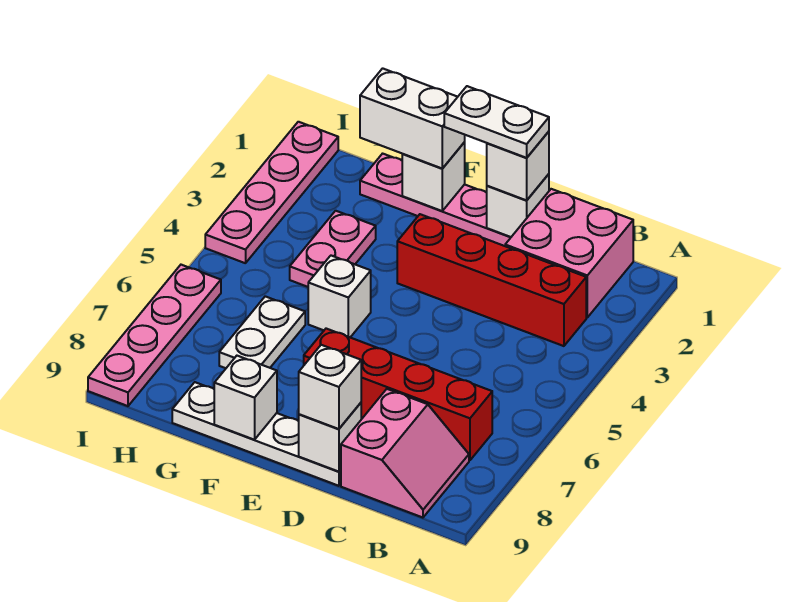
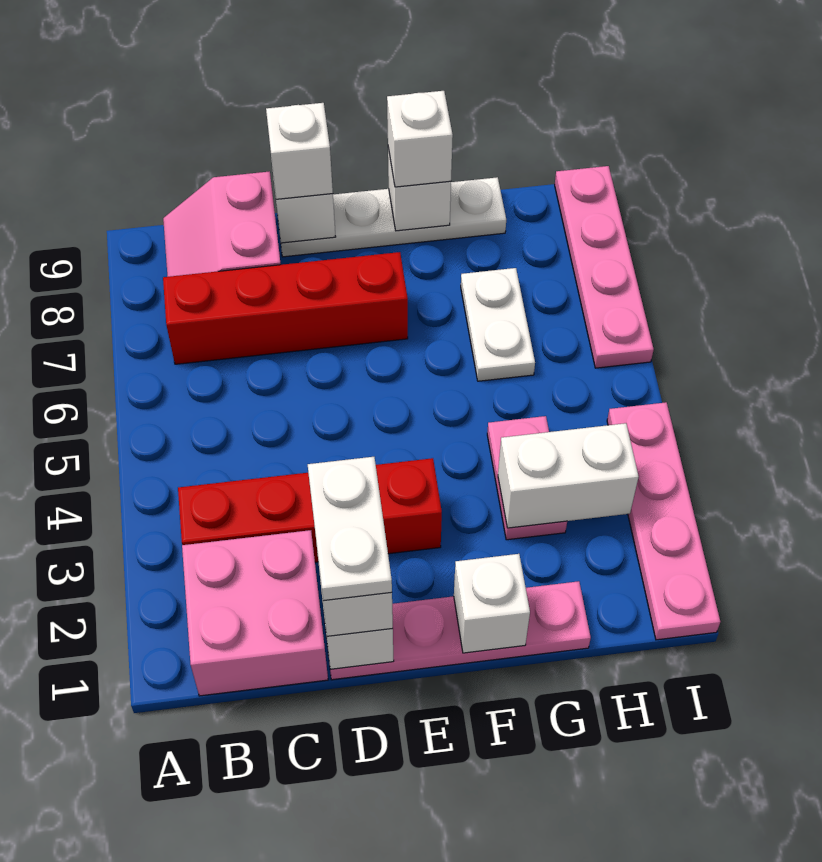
white plate D1:E1 level 4 -> white plate D1:D2 level 4
white brick F1:G1 level 3 -> white brick G3:H3 level 2
white brick F5 level 1 -> white brick F9 level 3

